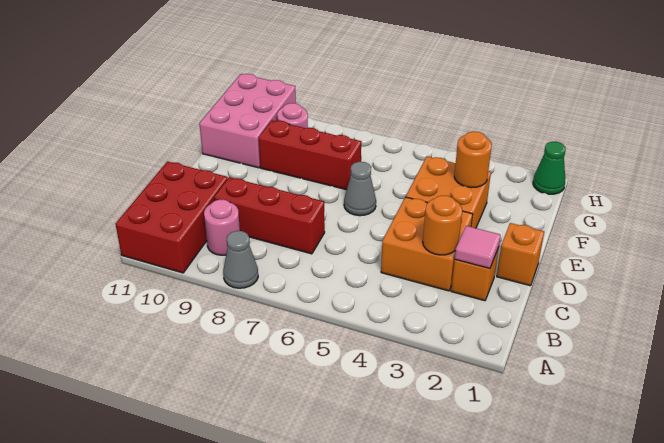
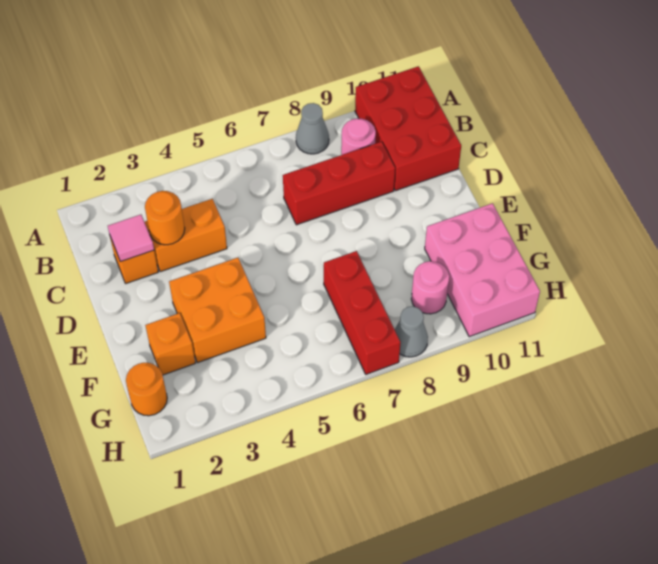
orange brick C3:D4 level 1 -> orange brick C3:C4 level 1
orange brick D1 level 1 -> orange brick F2 level 1
grey cone E6 level 1 -> grey cone H8 level 1
orange round brick F3 level 2 -> orange round brick G1 level 1
red brick F7:F9 level 1 -> red brick F7:H7 level 1
green cone H1 level 1 -> none

